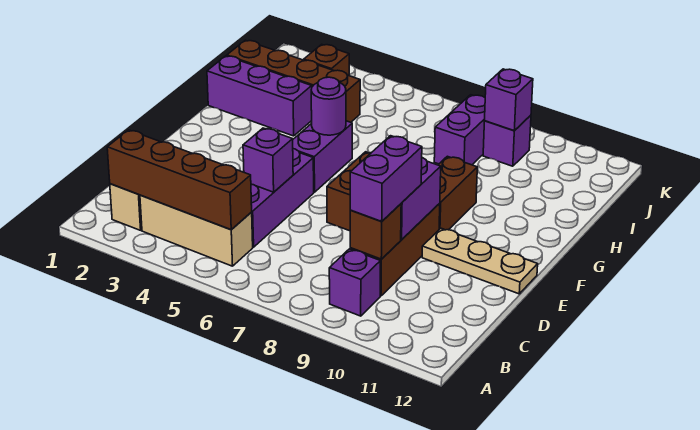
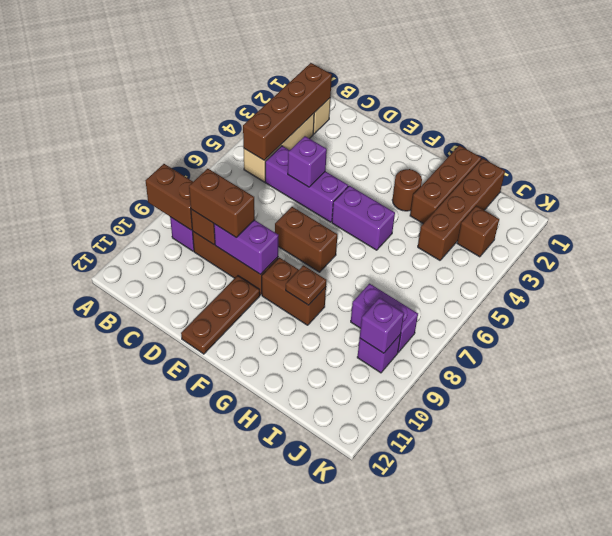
none -> brown brick A9:B9 level 2
purple brick C9:D9 level 3 -> brown brick C9:D9 level 3
tan plate E10:E12 level 1 -> brown plate E10:E12 level 1
none -> brown round brick G3 level 1
purple round brick G5 level 2 -> none
none -> brown plate G9 level 2
purple brick H1:H3 level 1 -> brown brick H1:H3 level 1

